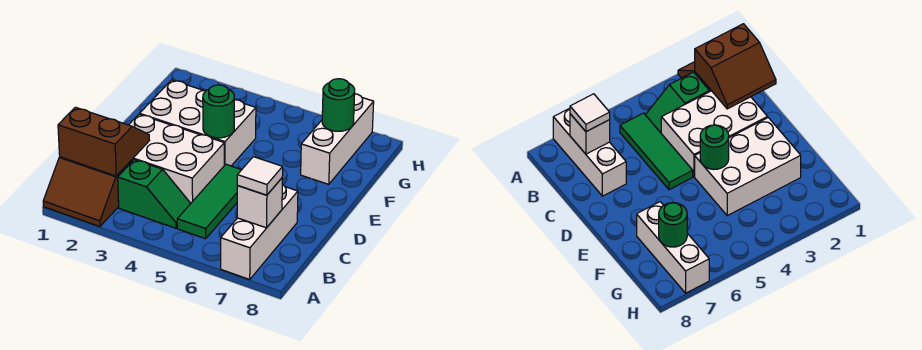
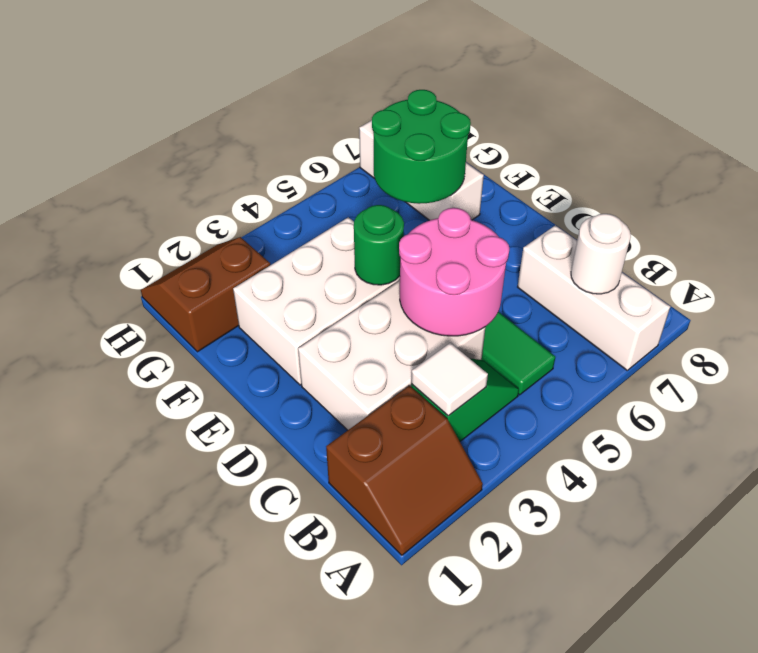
brown slope B1:C2 level 2 top B -> brown slope G1:H2 level 1 top G
white brick B7 level 2 -> white round brick B7 level 2
white tile B7 level 3 -> white tile B3 level 2
none -> pink round brick C4:D5 level 2
green round brick G7 level 2 -> green round brick F6:G7 level 2

